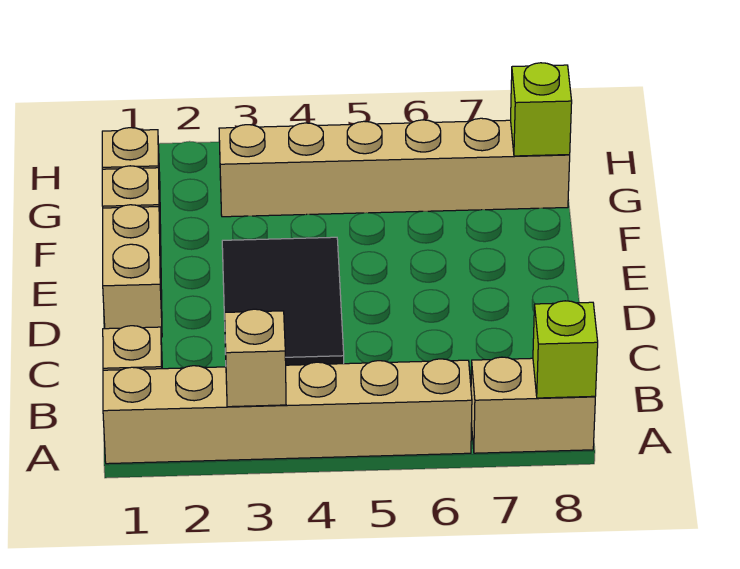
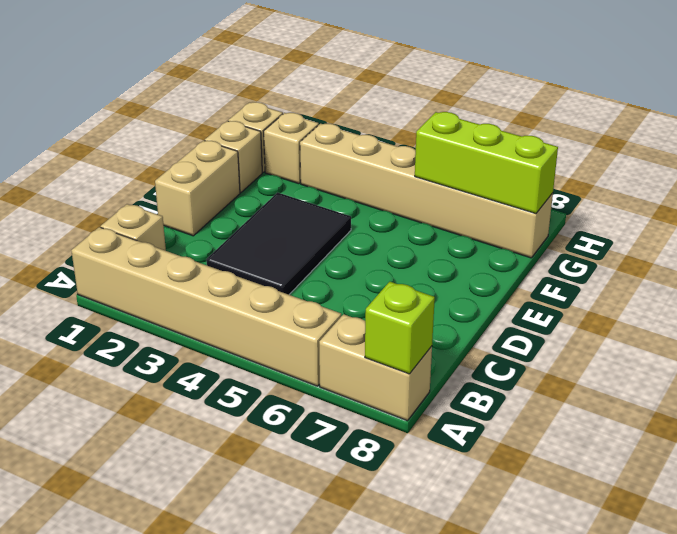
tan brick A3 level 2 -> tan brick G2 level 1
lime brick G8 level 2 -> lime brick G6:G8 level 2

